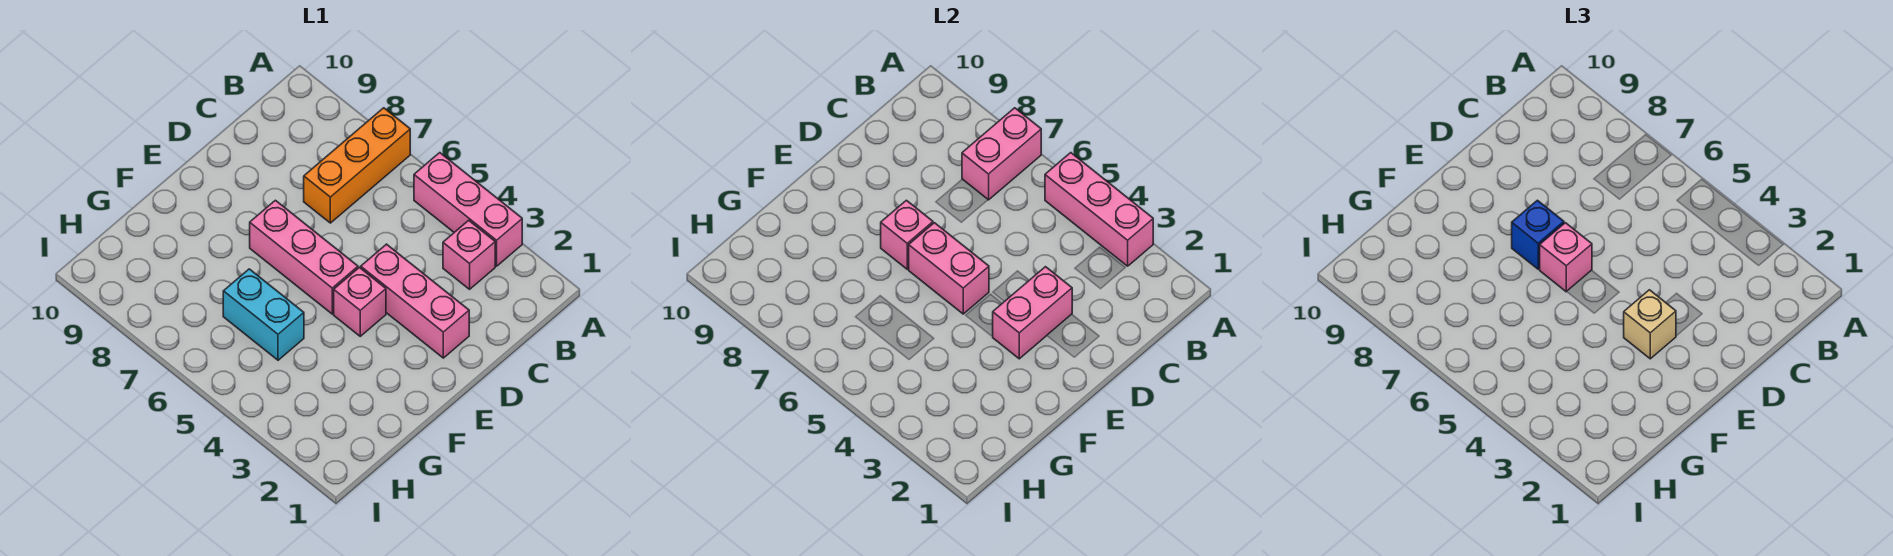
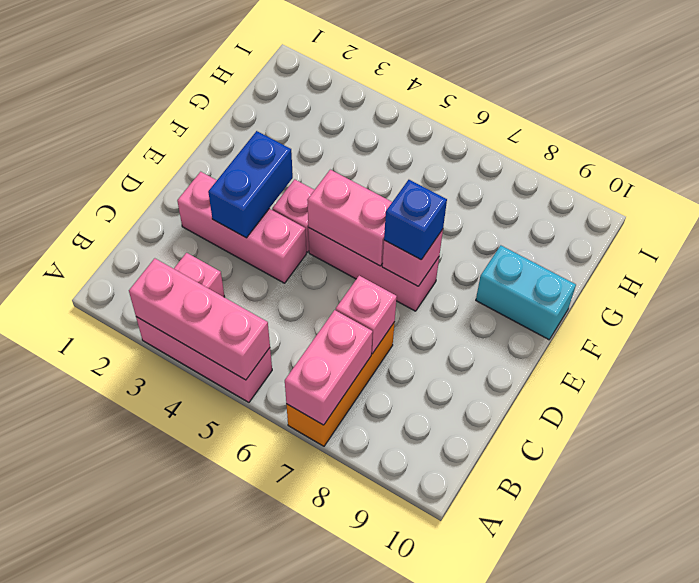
pink brick D3:E3 level 2 -> blue brick D3:E3 level 2
tan brick E3 level 3 -> none
pink brick E6 level 3 -> pink brick C7 level 2
cyan brick G5:G6 level 1 -> cyan brick F9:F10 level 1

